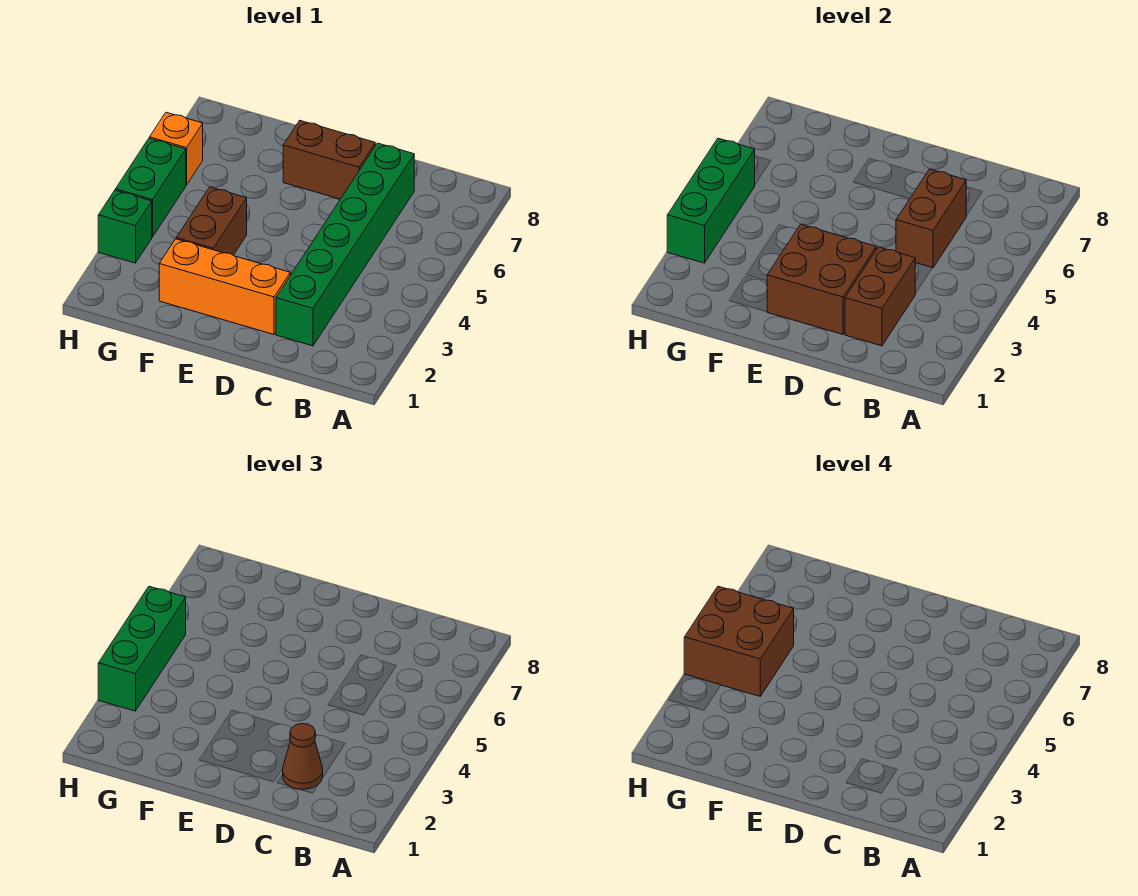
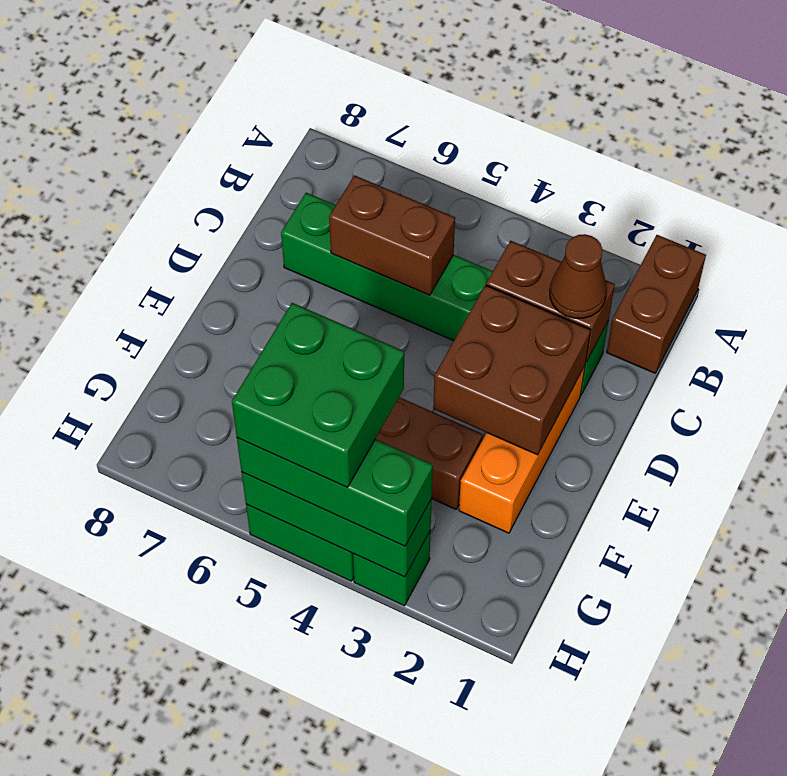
brown brick D7:E7 level 1 -> brown brick A1:B1 level 1
brown brick G4:H5 level 4 -> green brick G4:H5 level 4
orange brick H6 level 1 -> none

